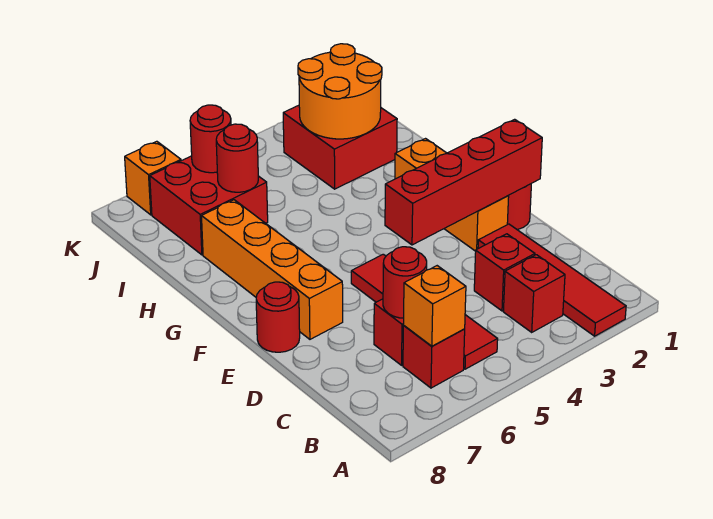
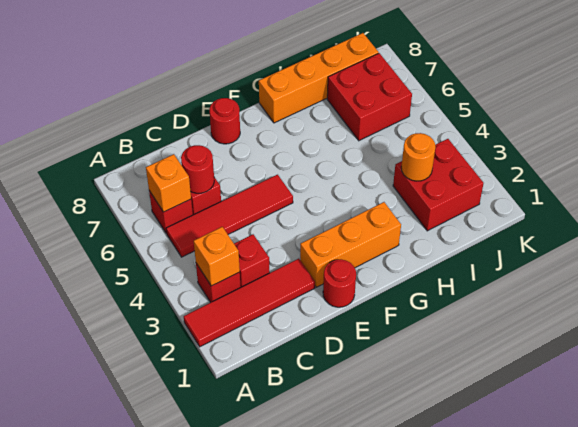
red brick E1:E4 level 2 -> none
orange brick E7:H7 level 1 -> orange brick G8:J8 level 1
orange round brick I2:J3 level 2 -> orange round brick I3 level 2
red round brick I6 level 2 -> none
red round brick J6 level 2 -> none
orange brick K7 level 1 -> orange brick B3 level 2

